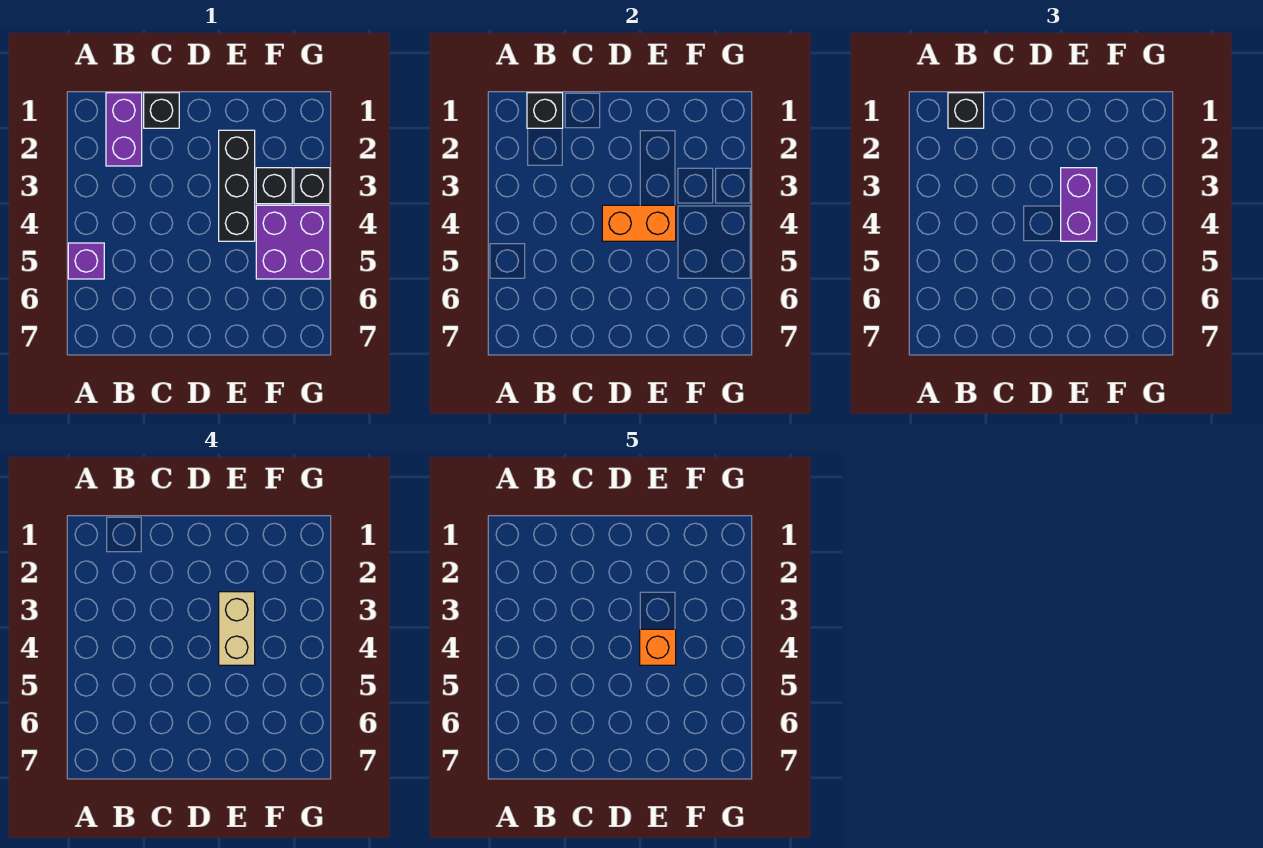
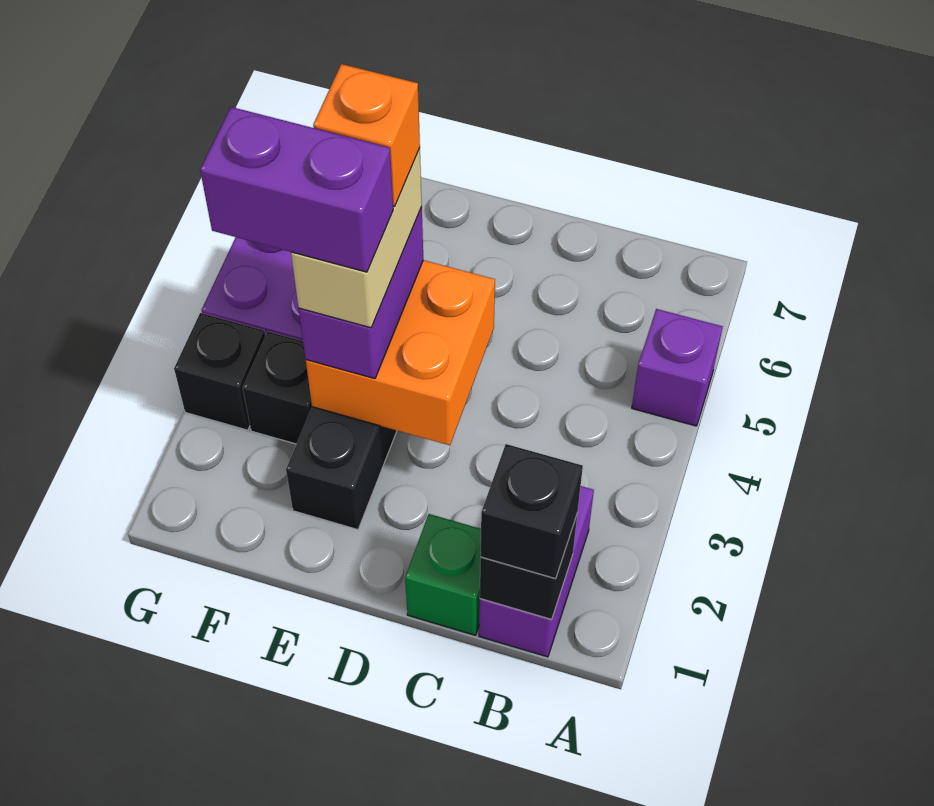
black brick C1 level 1 -> green brick C1 level 1
orange brick D4:E4 level 2 -> orange brick D3:E4 level 2
none -> purple brick E3:F3 level 5

